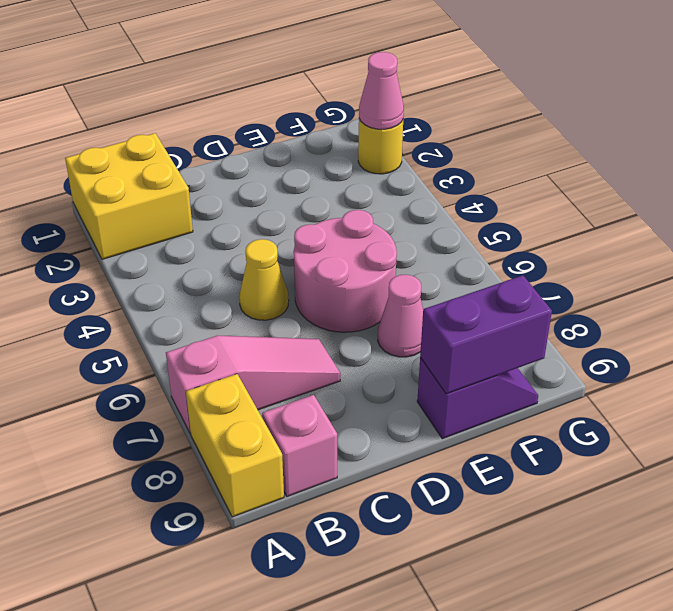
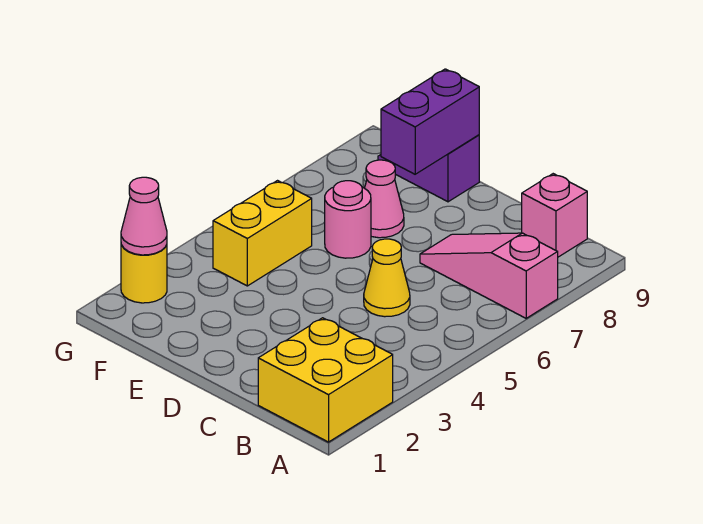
yellow brick A8:A9 level 1 -> yellow brick F4:F5 level 1
pink round brick D5:E6 level 1 -> pink round brick E6 level 1
purple brick E9:F9 level 2 -> purple brick E8:E9 level 2

